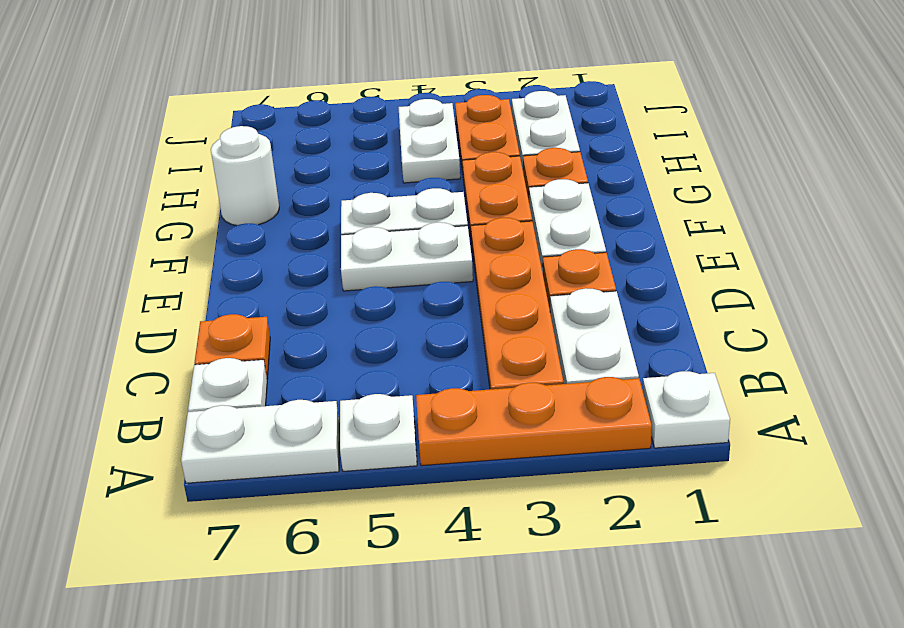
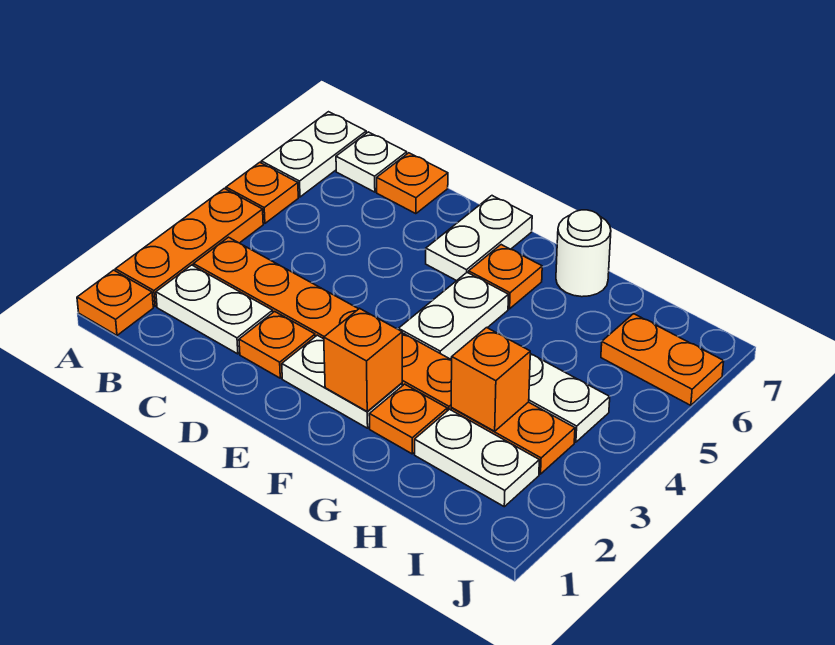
white plate A1 level 1 -> orange plate A1 level 1
white plate A5 level 1 -> orange plate A5 level 1
white plate E4:E5 level 1 -> white plate E6:E7 level 1
none -> orange brick F2 level 2
none -> orange plate F6 level 1
none -> orange brick H3 level 2
none -> orange plate I6:J6 level 1

